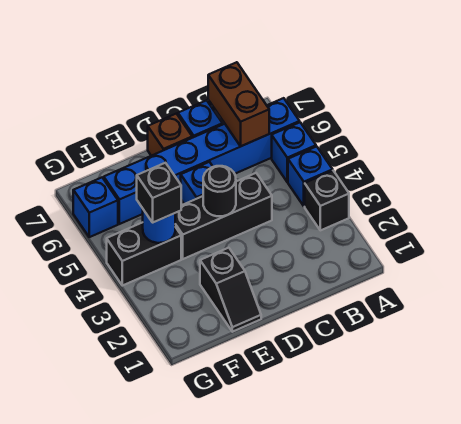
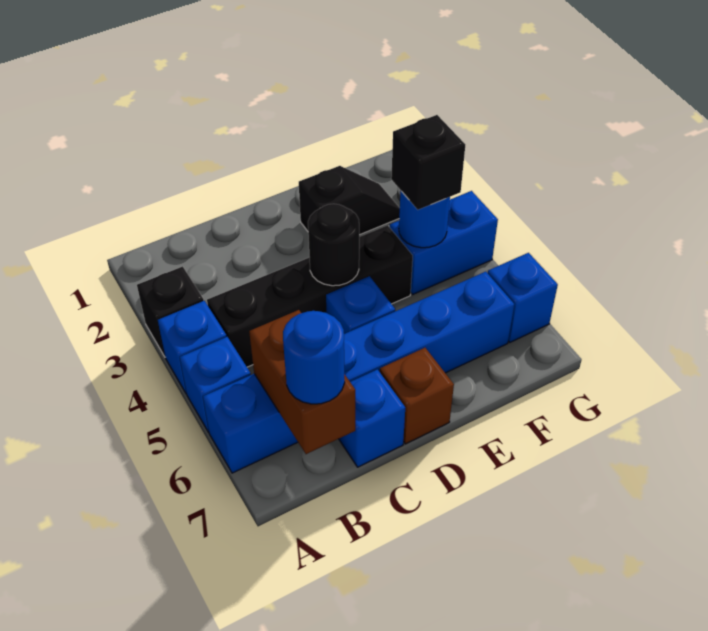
none -> blue round brick B7 level 3
black brick C4:E4 level 1 -> black brick B4:E4 level 1
black slope E1:E2 level 1 top 2 -> black slope E2:F2 level 1 top E
black brick F4:G4 level 1 -> blue brick F4:G4 level 1

